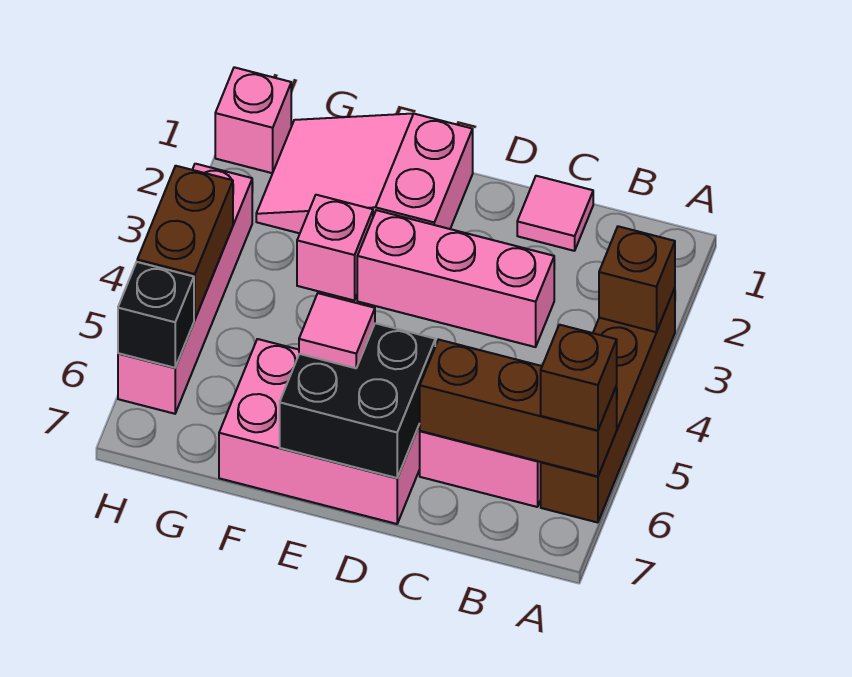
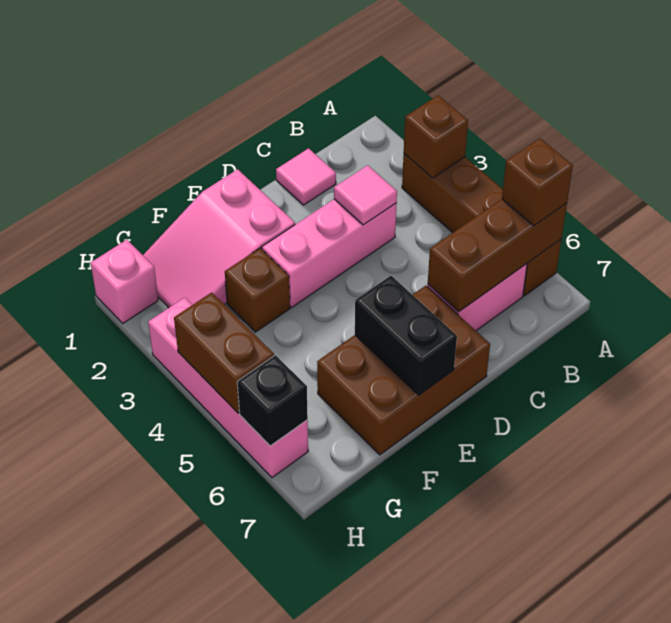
pink brick D6:F7 level 1 -> brown brick D6:F7 level 1
black brick D6:E7 level 2 -> black brick E6:E7 level 2
pink tile E6 level 3 -> pink tile C3 level 2
pink brick F3 level 1 -> brown brick F3 level 1

